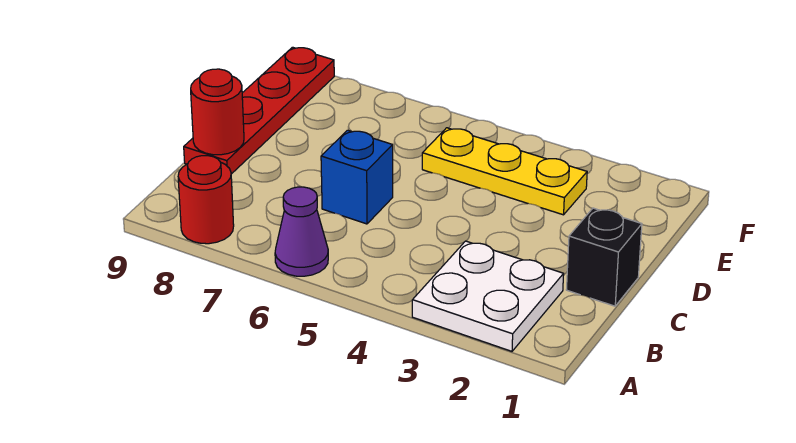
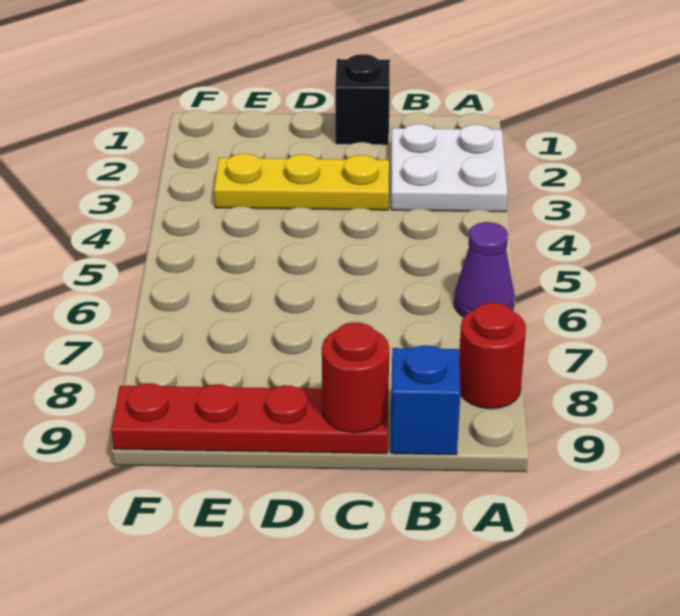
blue brick C6 level 1 -> blue brick B9 level 1
yellow plate E3:E5 level 1 -> yellow plate C3:E3 level 1

